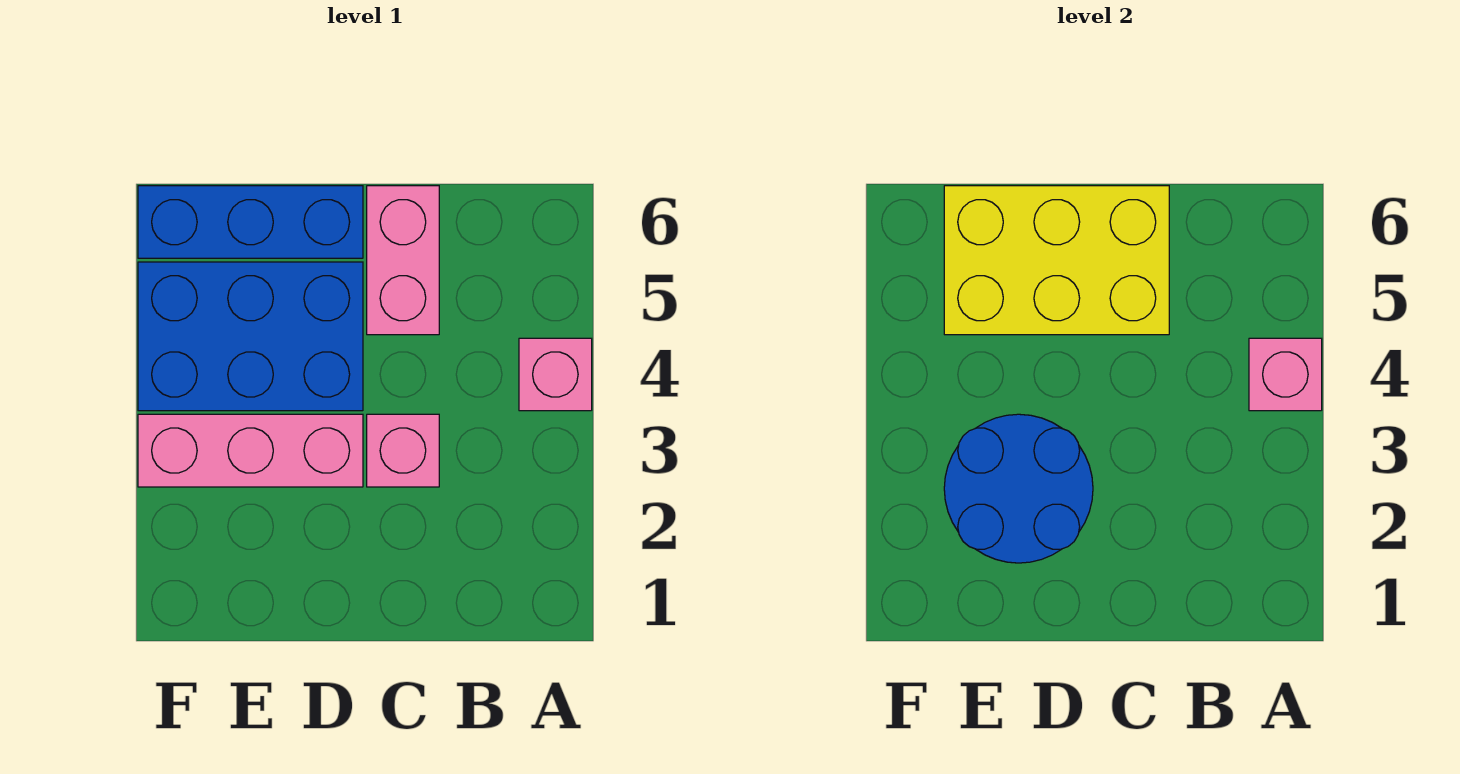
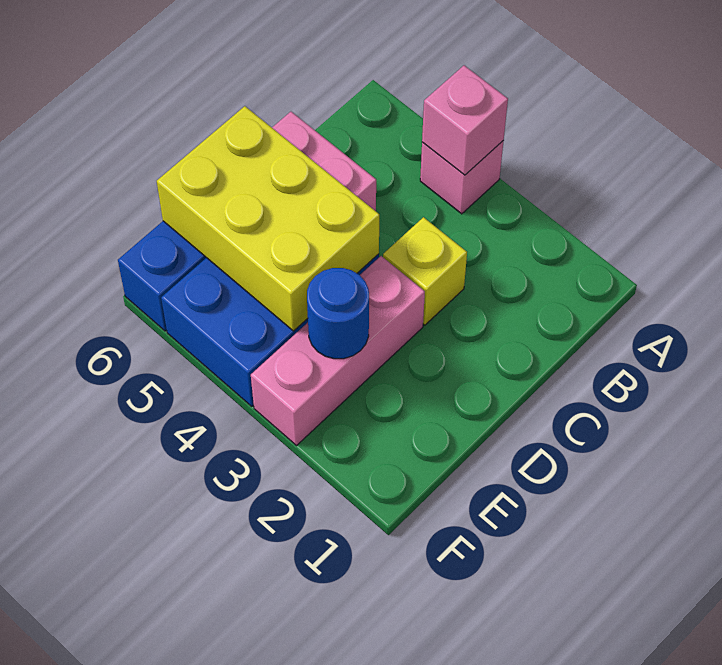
pink brick C3 level 1 -> yellow brick C3 level 1
yellow brick C5:E6 level 2 -> yellow brick D4:E6 level 2
blue round brick D2:E3 level 2 -> blue round brick E3 level 2

